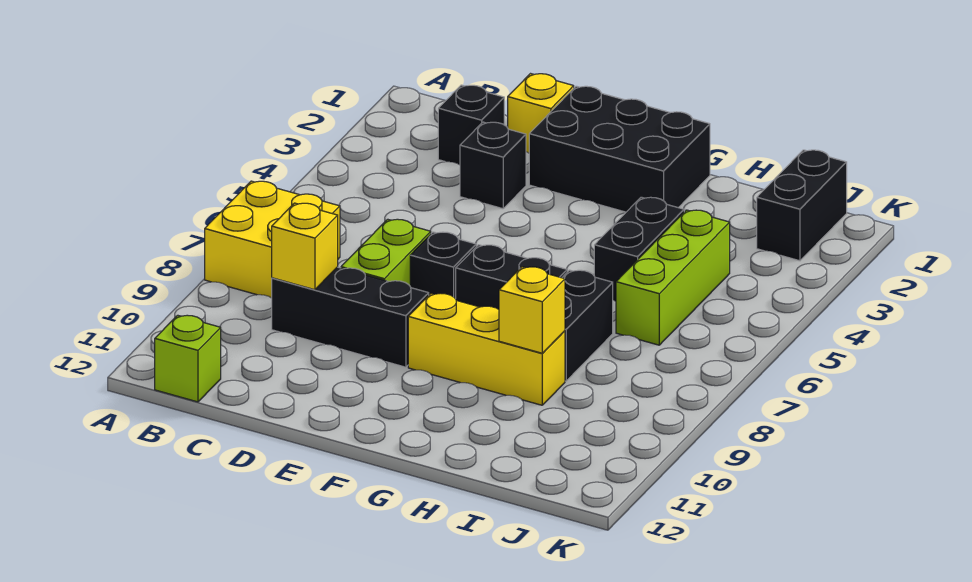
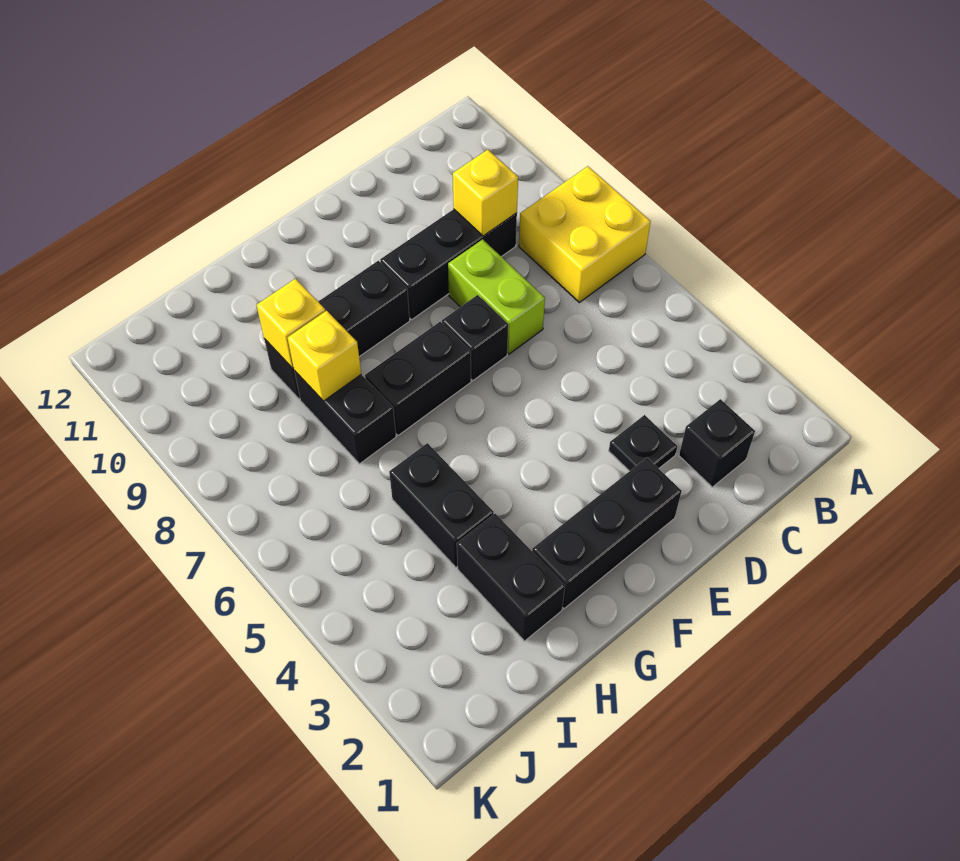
lime brick B12 level 1 -> none
yellow brick D1 level 1 -> yellow brick H8 level 2
black brick D3 level 1 -> black plate D3 level 1
black brick E1:G2 level 1 -> black brick E2:G2 level 1
yellow brick F9:H9 level 1 -> black brick F9:H9 level 1
lime brick I4:I6 level 1 -> none
black brick J1:J2 level 1 -> black brick H2:H3 level 1

